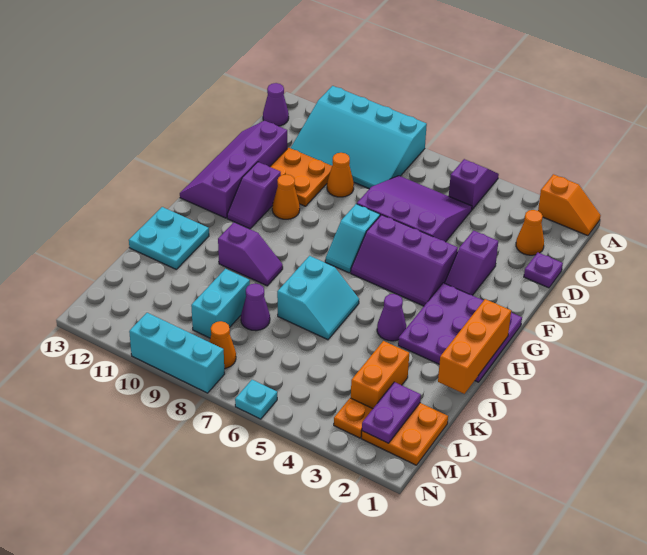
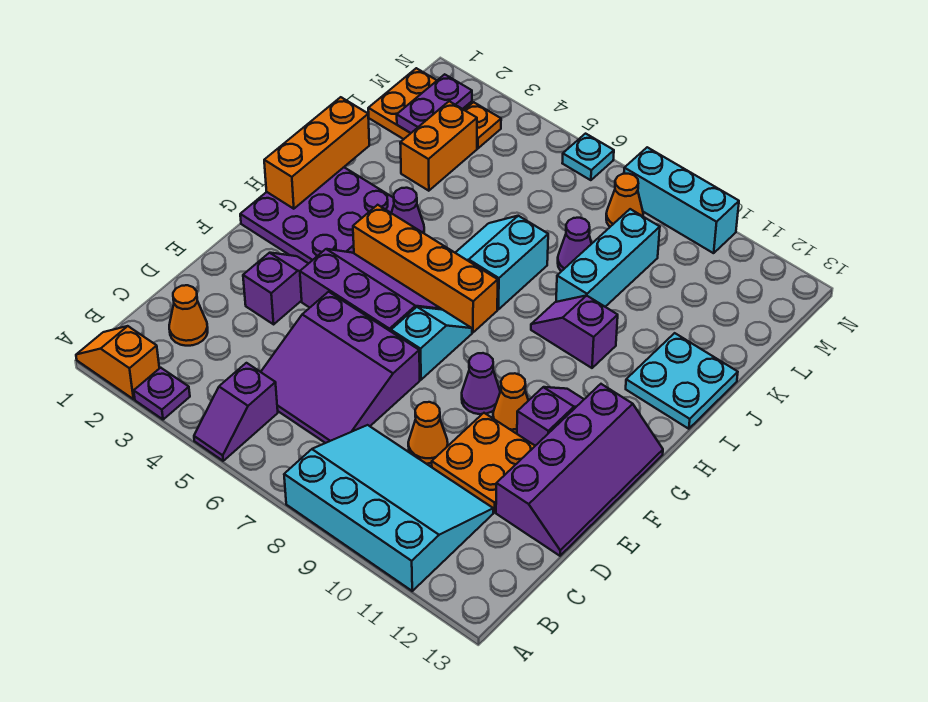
purple cone B13 level 1 -> purple cone F9 level 1
purple plate D1 level 1 -> purple plate A3 level 1
none -> orange brick H4:H7 level 1
cyan brick K9:L9 level 1 -> cyan brick J9:L9 level 1

